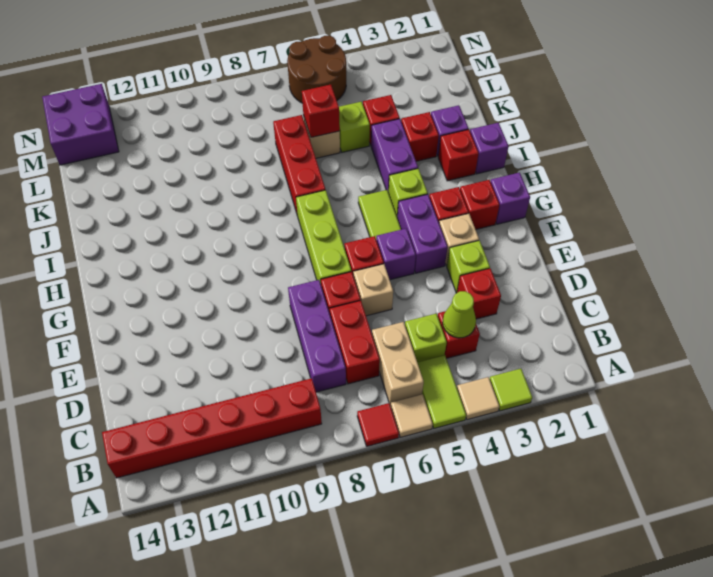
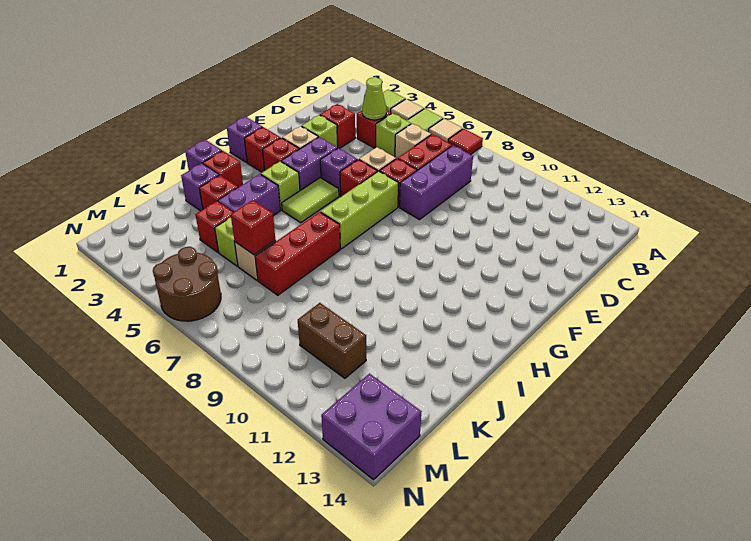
tan brick B6:C6 level 1 -> tan brick C6 level 1
red brick B9:B14 level 1 -> none
none -> brown brick L10:L11 level 1

